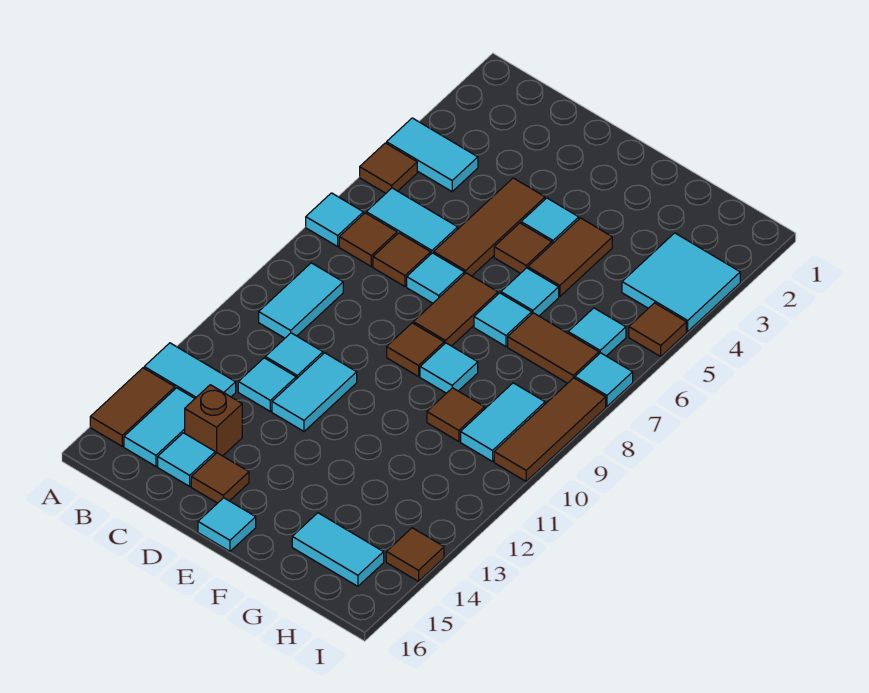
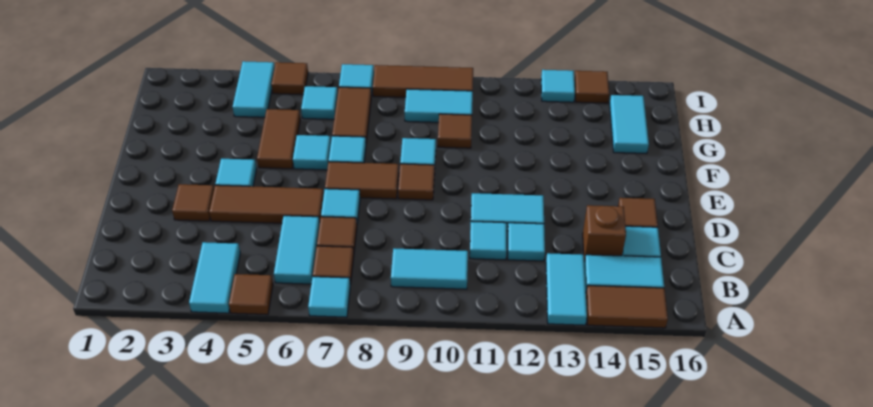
brown tile E5 level 1 -> brown tile D3 level 1
cyan tile E16 level 1 -> cyan tile I13 level 1
brown tile F4:F5 level 1 -> brown tile F5:G5 level 1
cyan tile H3:I4 level 1 -> cyan tile H4:I4 level 1

